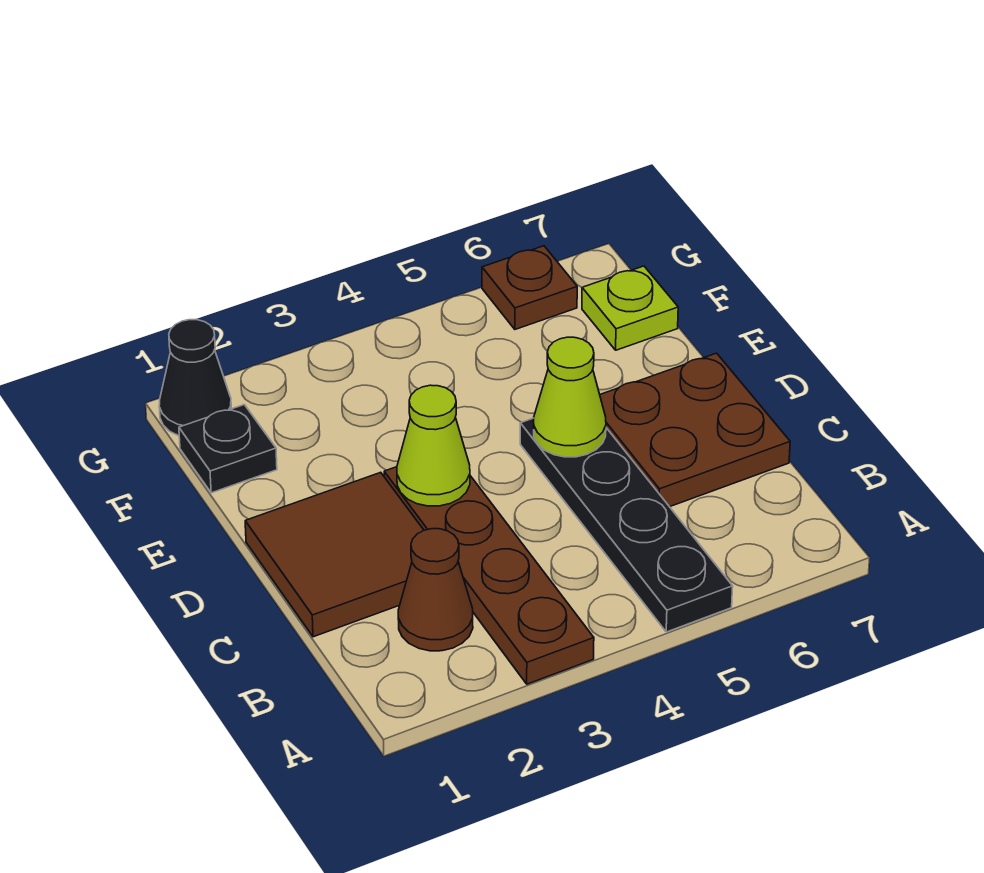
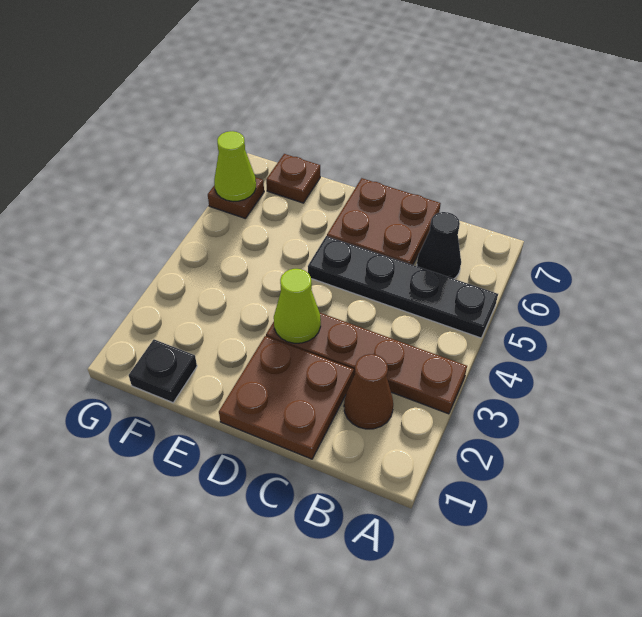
brown tile C1:D2 level 1 -> brown plate C1:D2 level 1
lime cone D5 level 2 -> lime cone G6 level 2
lime plate F7 level 1 -> brown plate F7 level 1
black cone G1 level 1 -> black cone B6 level 1

